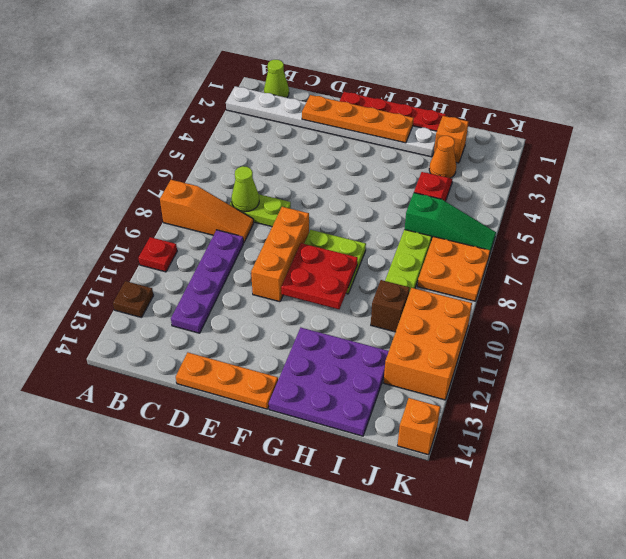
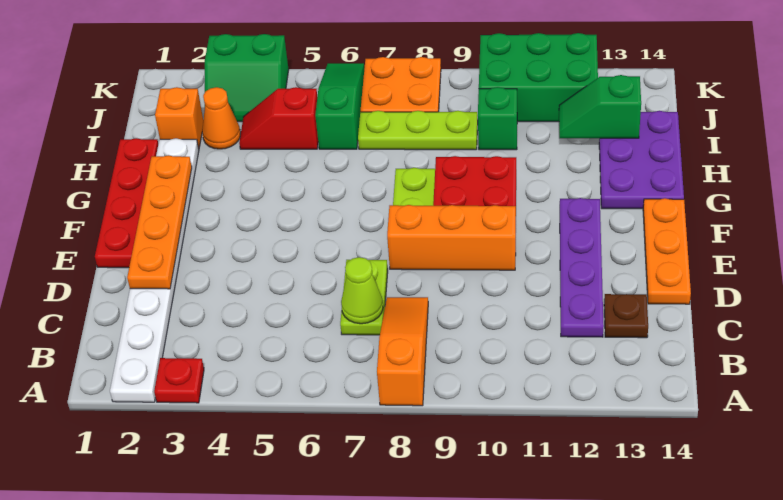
red plate A10 level 1 -> red plate A3 level 1
brown plate A12 level 1 -> brown plate C13 level 1
lime cone B1 level 1 -> none
purple plate C9:C12 level 1 -> purple plate C12:F12 level 1
purple plate G12:I14 level 1 -> purple plate G13:I14 level 1
brown brick I10 level 1 -> green brick I10 level 1
none -> green slope I12:I13 level 2 top 13
none -> green slope J3:K4 level 1 top K
orange brick J10:K12 level 1 -> green brick J10:K12 level 1
orange brick K14 level 1 -> none

